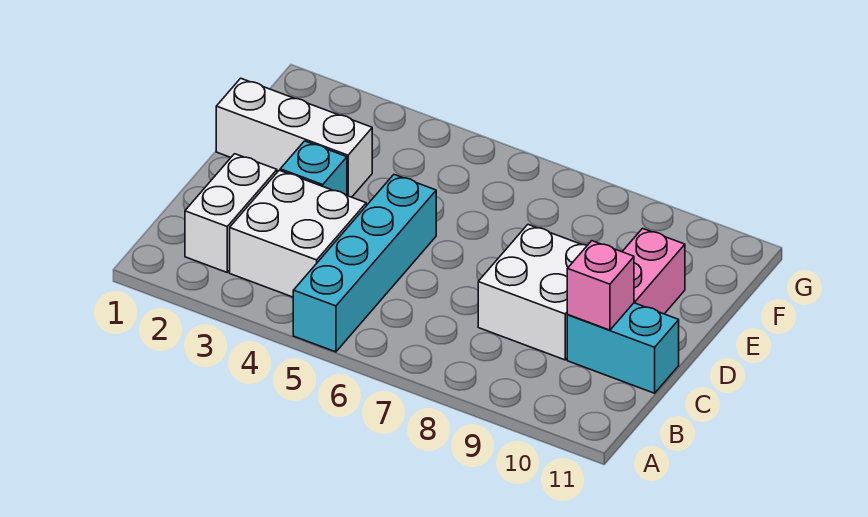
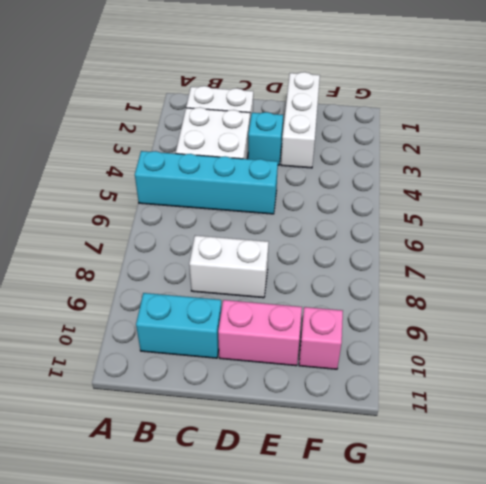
white brick C8:D9 level 1 -> white brick C8:D8 level 1
cyan brick C10:C11 level 1 -> cyan brick B10:C10 level 1
pink brick C10 level 2 -> pink brick F10 level 1

